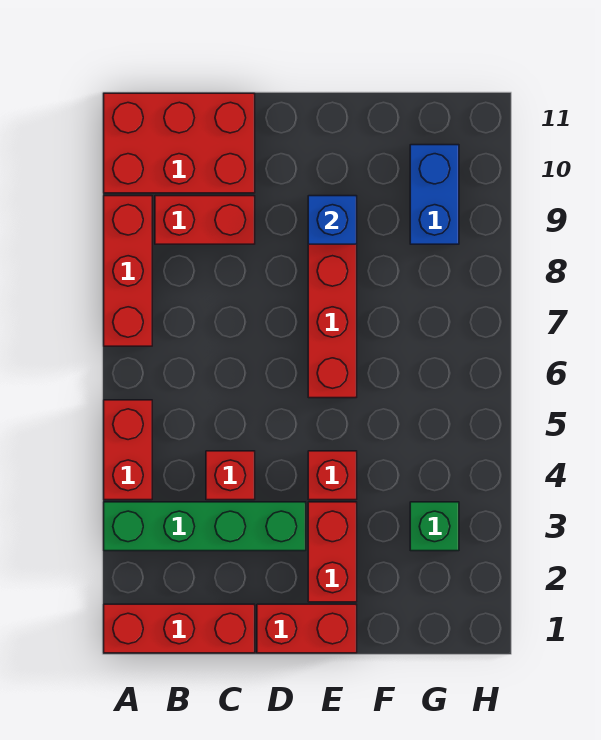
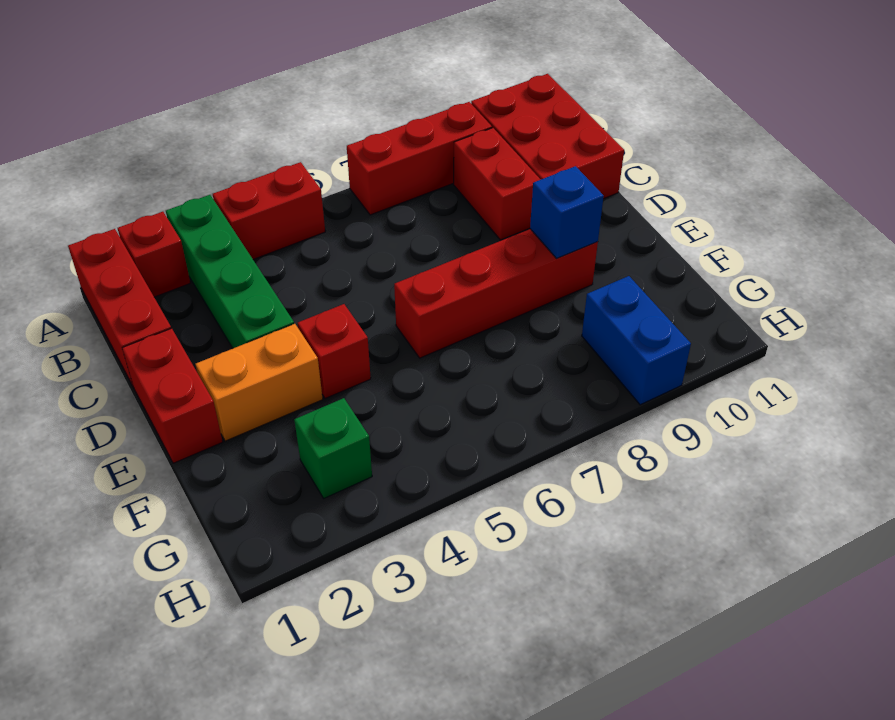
red brick C4 level 1 -> red brick A2 level 1
red brick E2:E3 level 1 -> orange brick E2:E3 level 1
blue brick G9:G10 level 1 -> blue brick G9:H9 level 1

